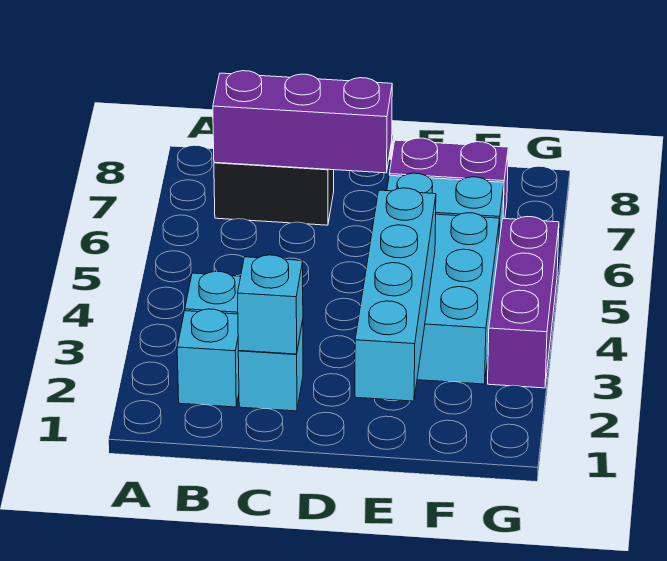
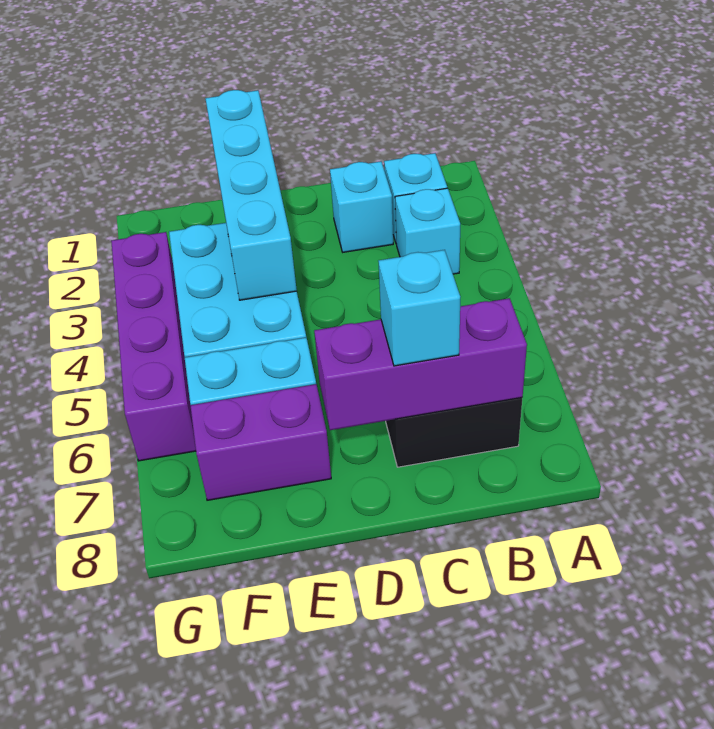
cyan brick C2 level 2 -> cyan brick C7 level 3
purple brick G3:G5 level 1 -> purple brick G3:G6 level 1

